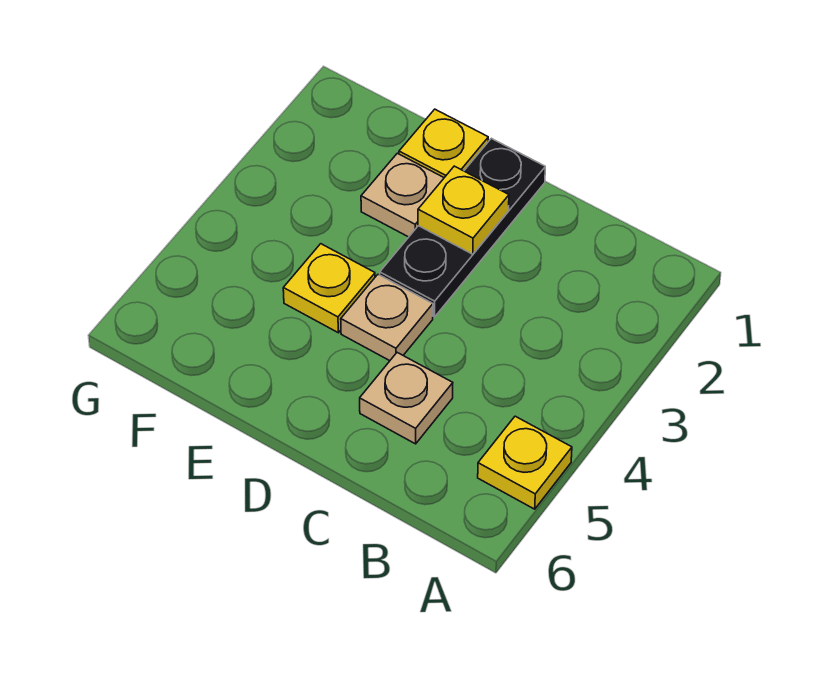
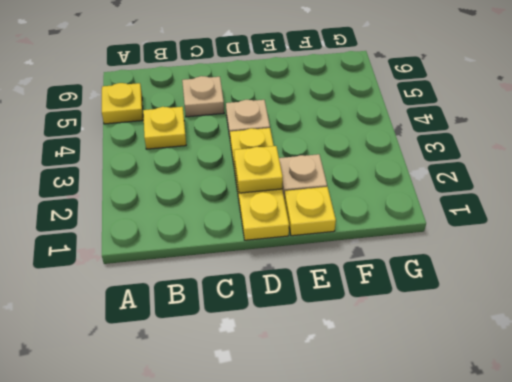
black plate D1:D3 level 1 -> yellow plate D1:D3 level 1
yellow plate E4 level 1 -> yellow plate B4 level 1

